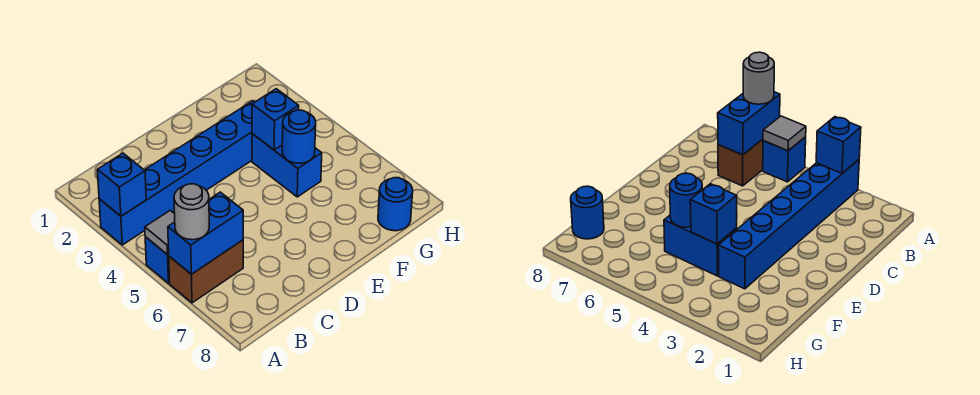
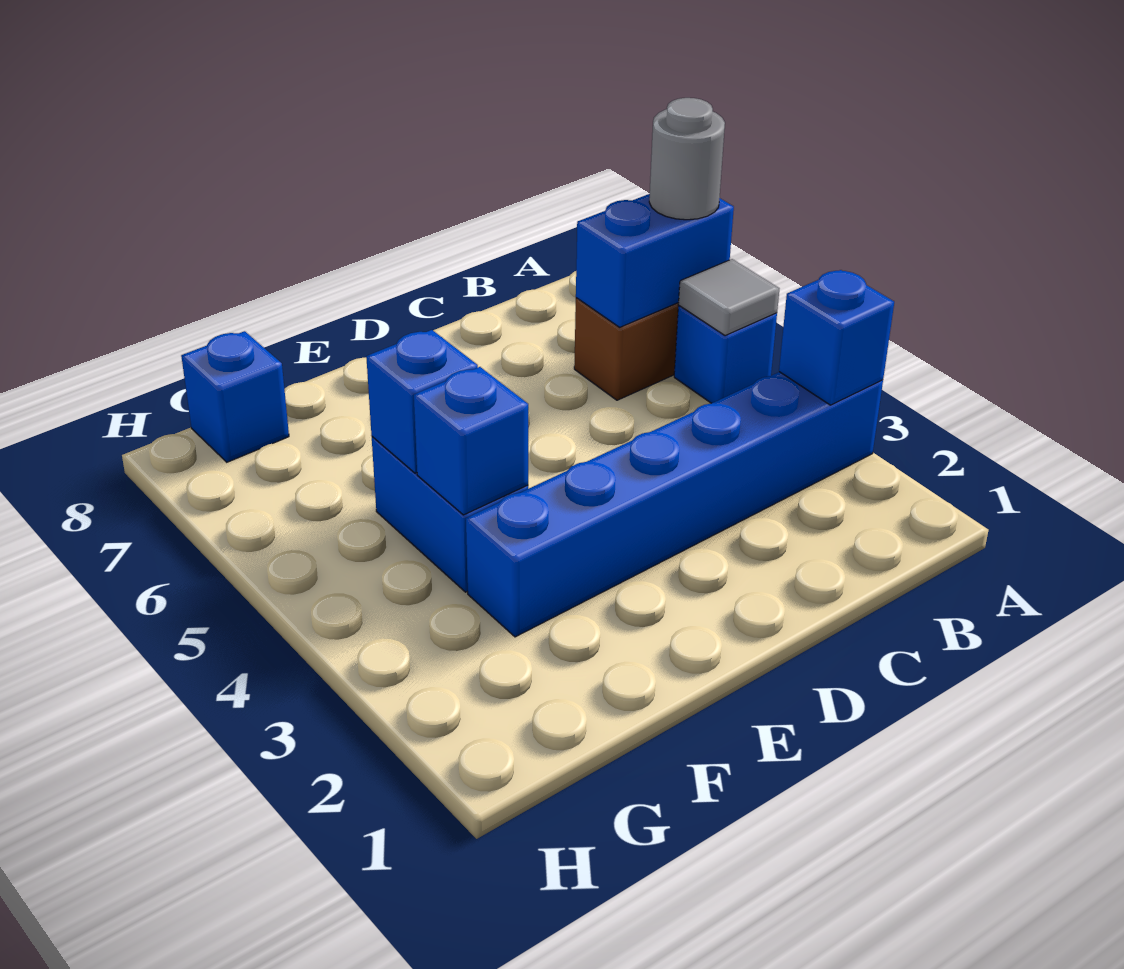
blue round brick F5 level 2 -> blue brick F5 level 2
blue round brick G8 level 1 -> blue brick G8 level 1

